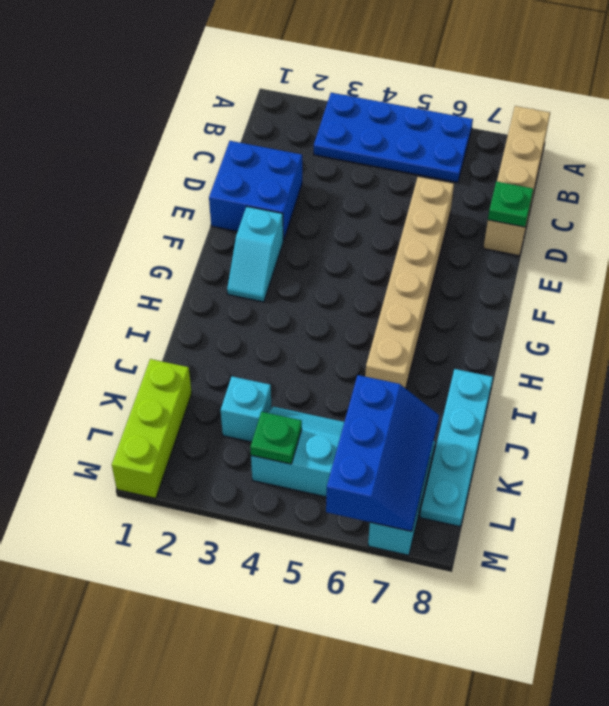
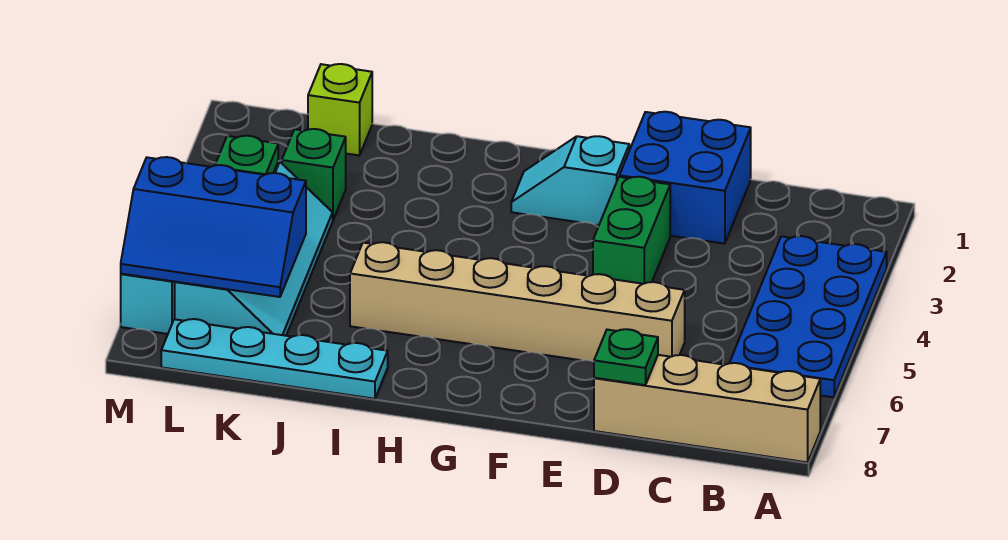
none -> green brick E3:E4 level 1
lime brick K1:M1 level 1 -> lime brick K1 level 1
cyan brick K3 level 1 -> green brick K3 level 1

